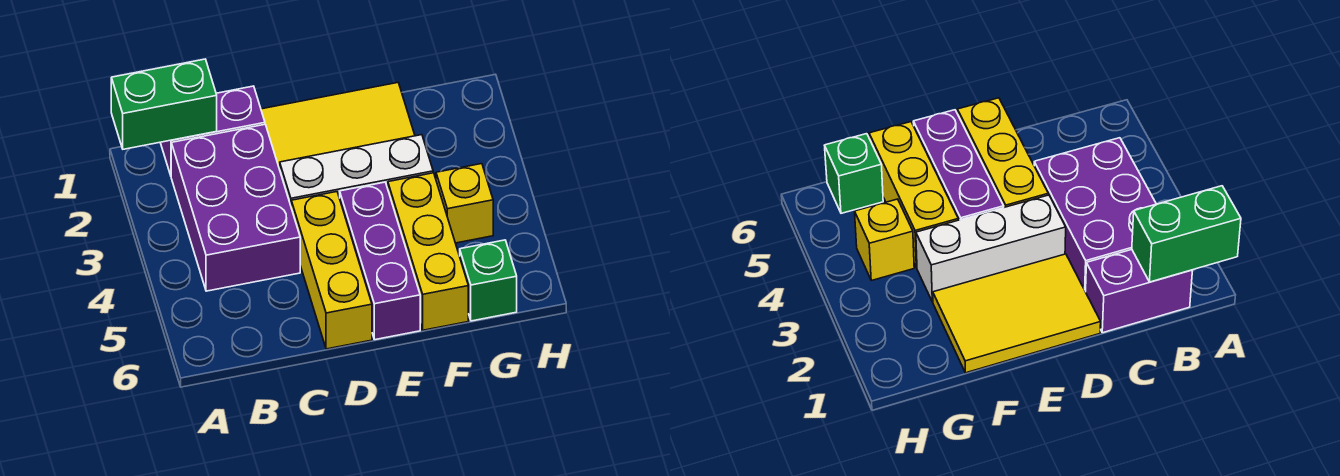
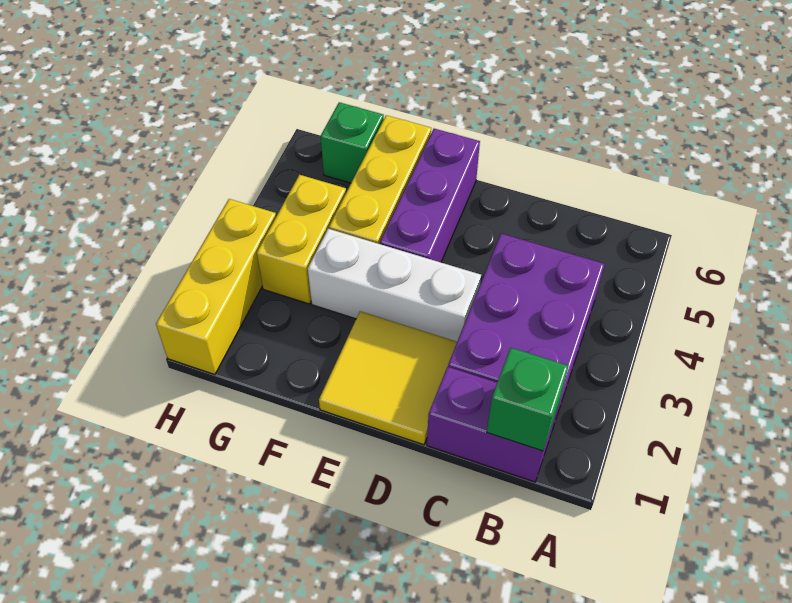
green brick A1:B1 level 2 -> green brick B1 level 2
yellow tile D1:F2 level 1 -> yellow tile D1:E2 level 1
yellow brick D4:D6 level 1 -> yellow brick H1:H3 level 1
yellow brick G4 level 1 -> yellow brick G3:G4 level 1

